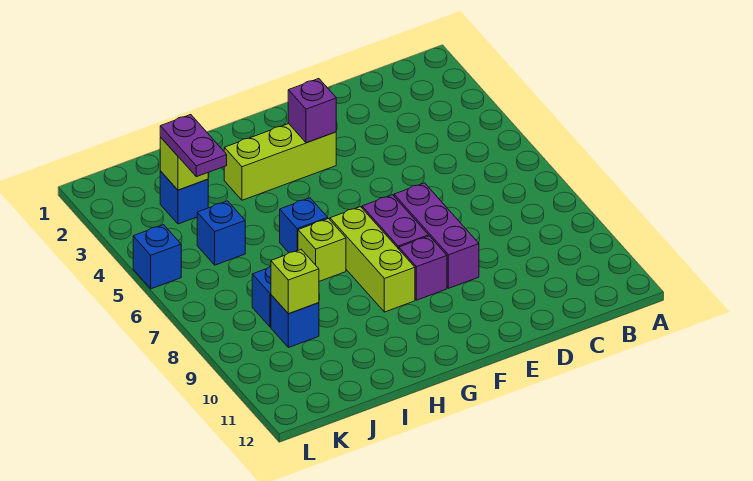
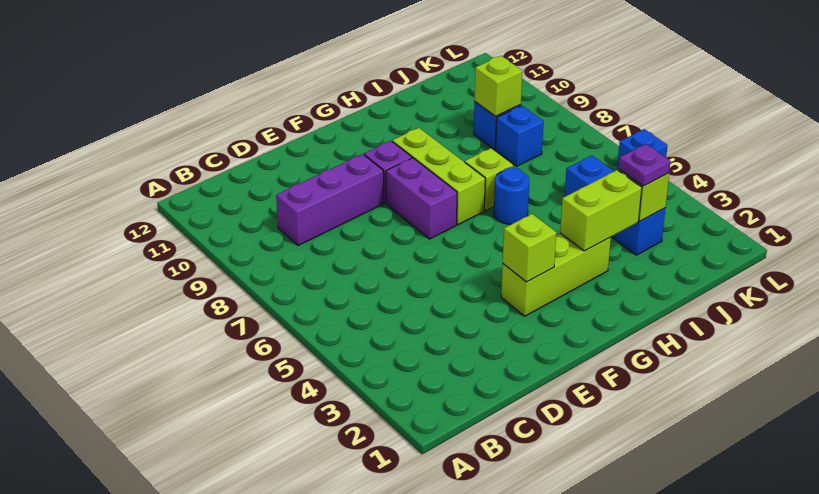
purple brick E7:E9 level 1 -> purple brick C9:E9 level 1
purple brick F3 level 2 -> lime brick F3 level 2
none -> lime brick H3:I3 level 2
blue brick H6 level 1 -> blue round brick H6 level 1
purple plate J3:J4 level 3 -> purple plate J3 level 3

